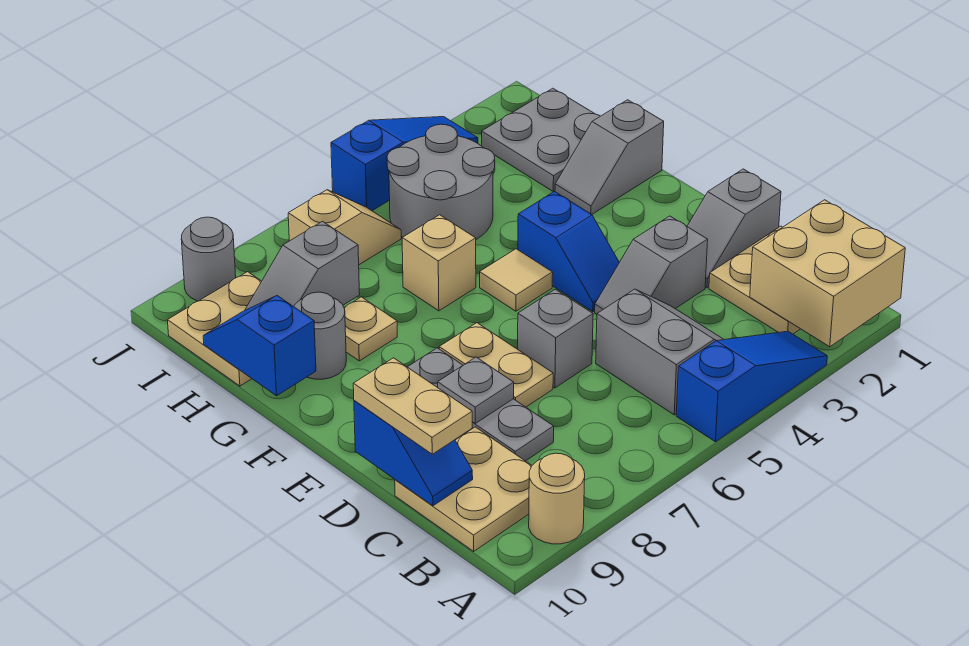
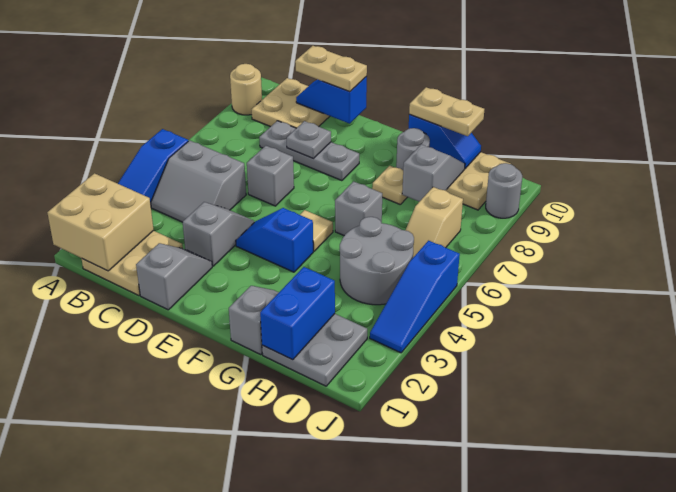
tan plate D7:E7 level 1 -> tan plate G10:H10 level 3
tan brick G6 level 1 -> grey brick G6 level 1
none -> blue brick H1:H2 level 2

